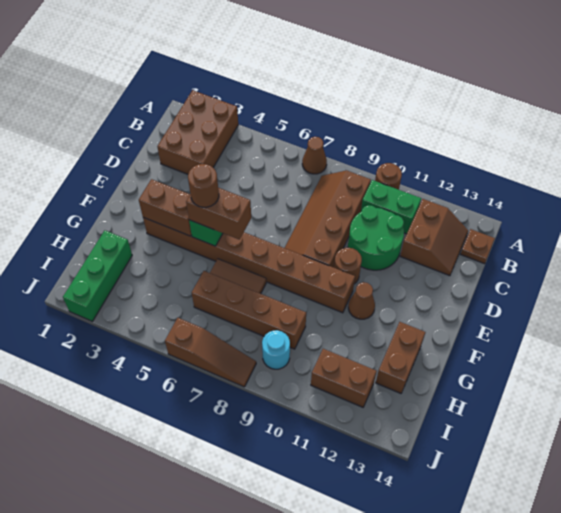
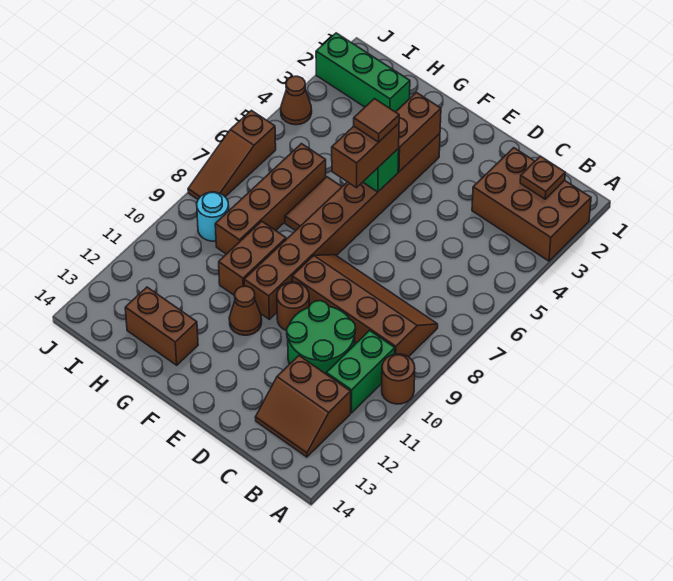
brown cone A7 level 1 -> brown cone J4 level 1
brown plate B14 level 1 -> brown plate B2 level 2
brown round brick F5 level 4 -> brown tile F5 level 4
brown brick I11:I12 level 1 -> brown brick G9:G10 level 1

